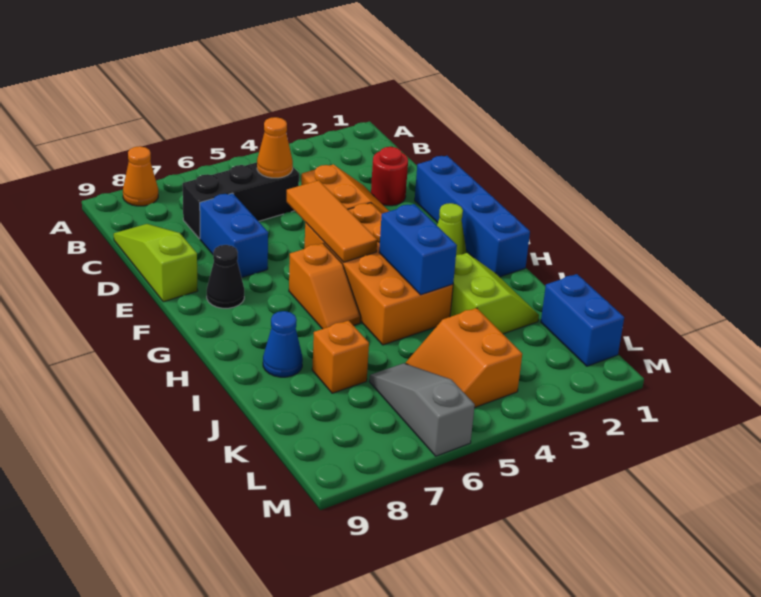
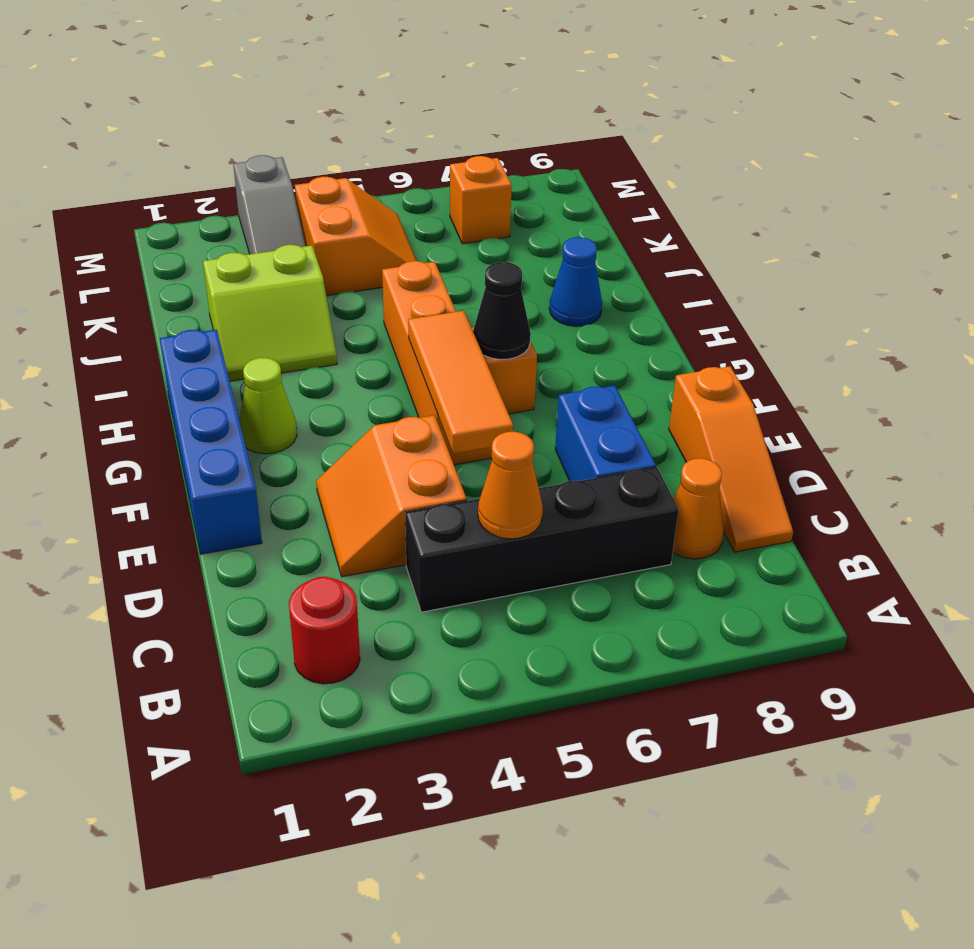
orange cone A8 level 1 -> orange cone C8 level 1
black brick C5:C7 level 1 -> black brick C4:C7 level 1
lime slope C9:E9 level 1 top E -> orange slope C9:E9 level 1 top E
red round brick D2 level 1 -> red round brick B2 level 1
orange brick F4:I5 level 1 -> orange brick F5:I5 level 1
black cone F8 level 1 -> black cone G6 level 2
blue brick H4:I4 level 2 -> none
lime slope I2:J3 level 1 top 3 -> lime slope I2:J3 level 1 top J
orange brick J7 level 1 -> orange brick L7 level 1
blue brick K1:L1 level 1 -> none
grey slope K6:M6 level 1 top M -> grey slope K3:M3 level 1 top M

